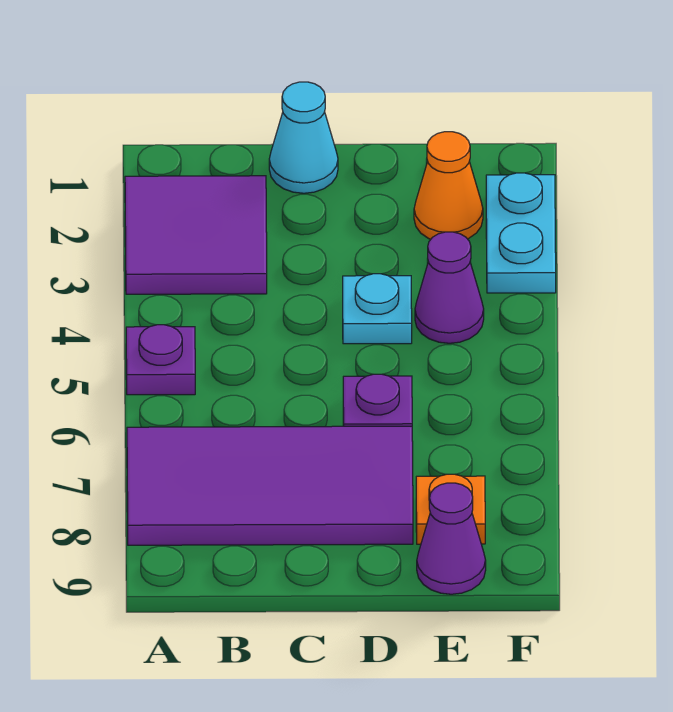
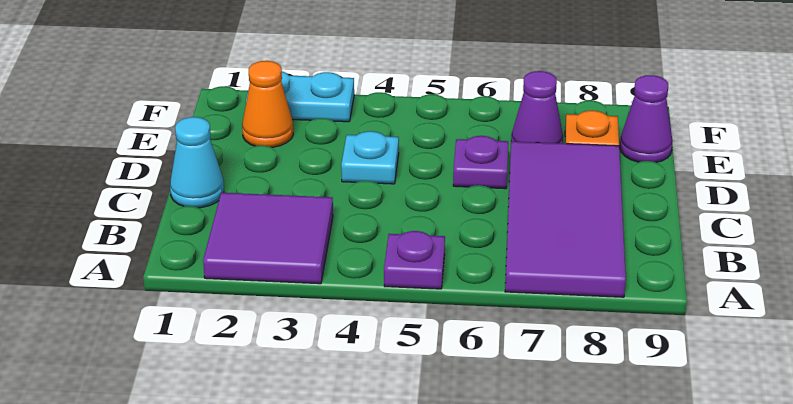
purple cone E4 level 1 -> purple cone E7 level 1

